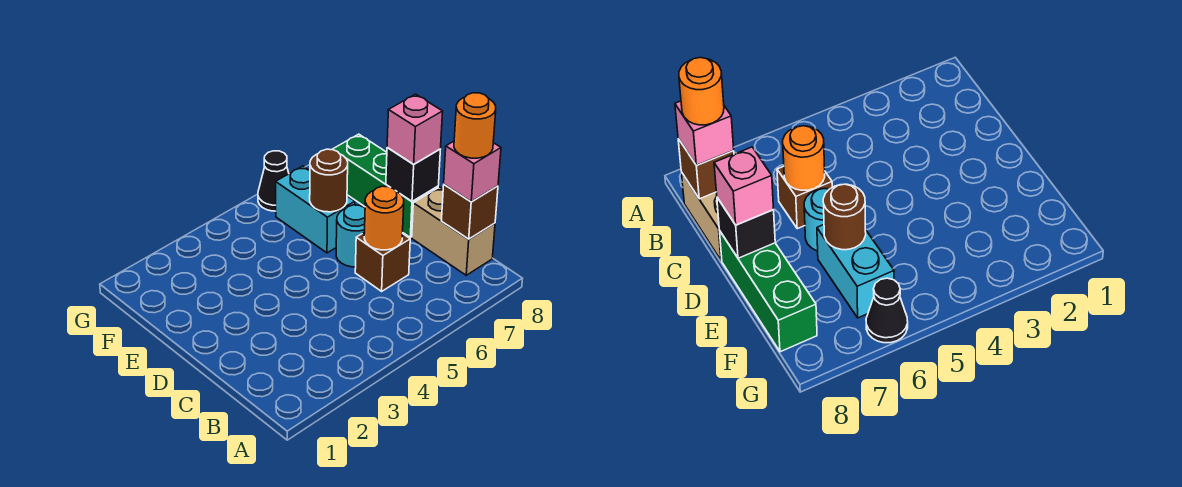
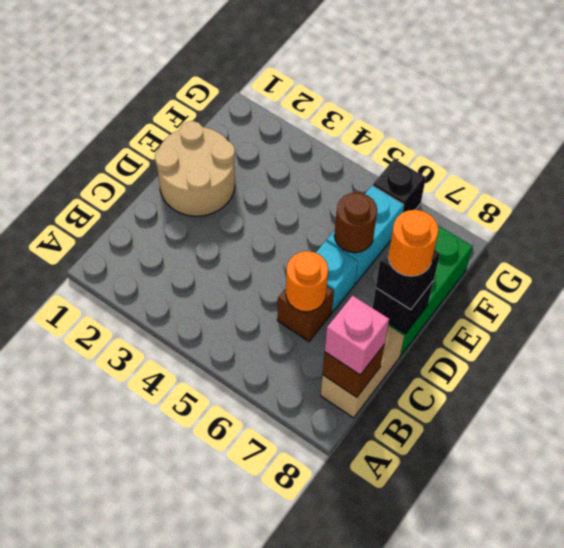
orange round brick B8 level 4 -> orange round brick D8 level 4
none -> tan round brick D1:E2 level 1
cyan round brick D6 level 1 -> cyan brick D6 level 1
pink brick D8 level 3 -> black brick D8 level 3
black cone G6 level 1 -> black brick G6 level 1

